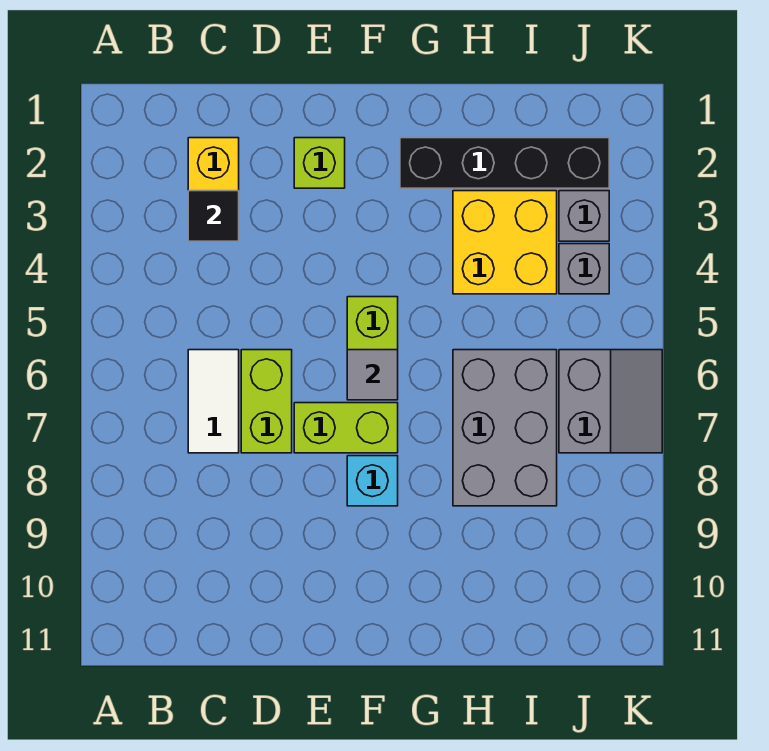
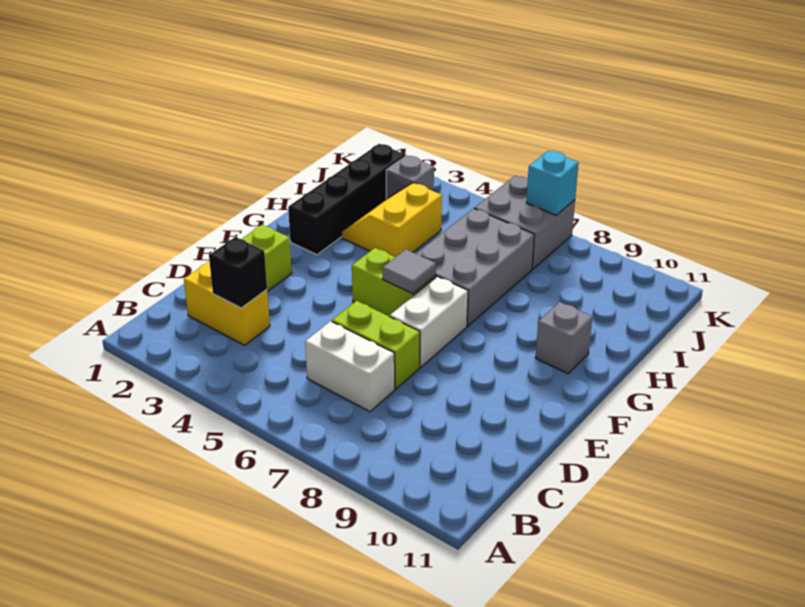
black tile C3 level 2 -> black brick C3 level 2
white tile C6:C7 level 1 -> white brick C6:C7 level 1
lime brick E7:F7 level 1 -> white brick E7:F7 level 1
cyan brick F8 level 1 -> cyan brick K7 level 2
yellow brick H3:I4 level 1 -> yellow slope H3:I4 level 1 top 4
grey brick H6:I8 level 1 -> grey brick G6:I7 level 1
grey brick J4 level 1 -> grey brick G10 level 1
grey slope J6:K7 level 1 top J -> grey brick J6:K7 level 1

